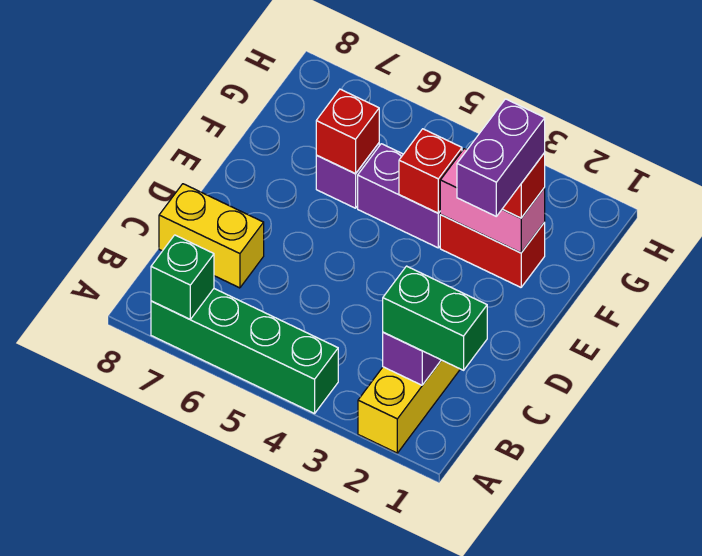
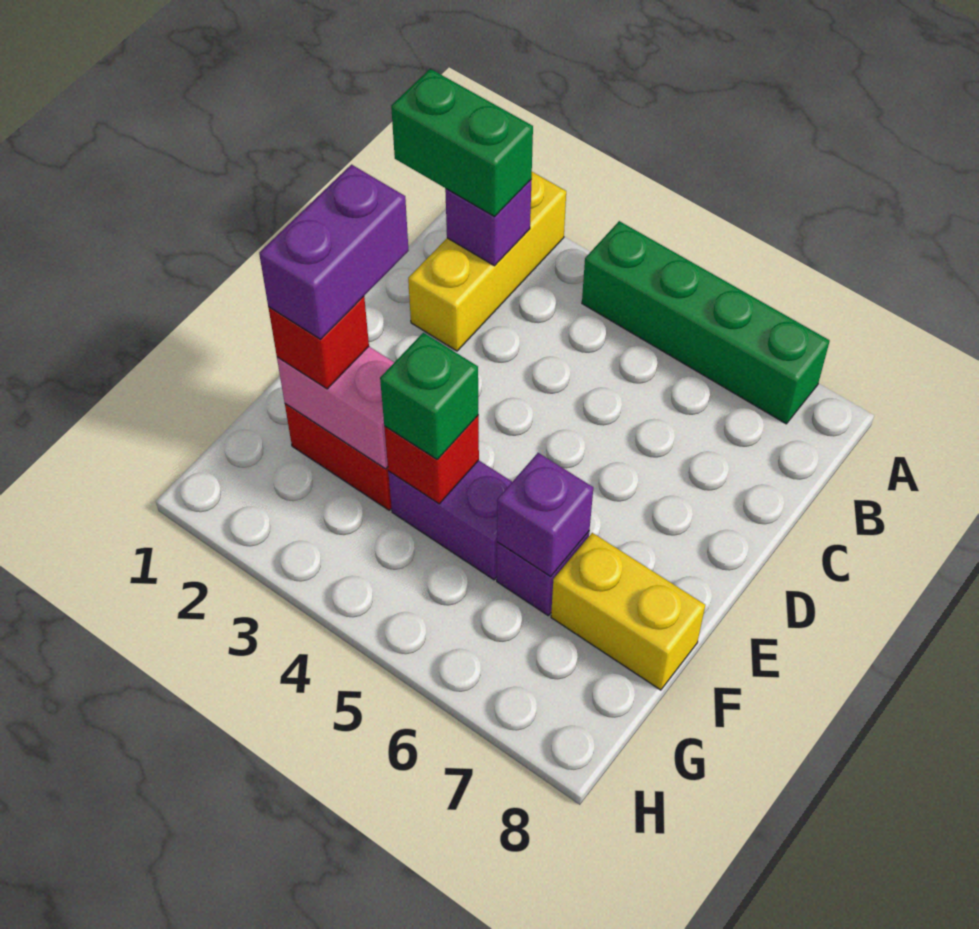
green brick A7 level 2 -> green brick F4 level 3
yellow brick C7:C8 level 1 -> yellow brick F7:F8 level 1
red brick F6 level 2 -> purple brick F6 level 2

